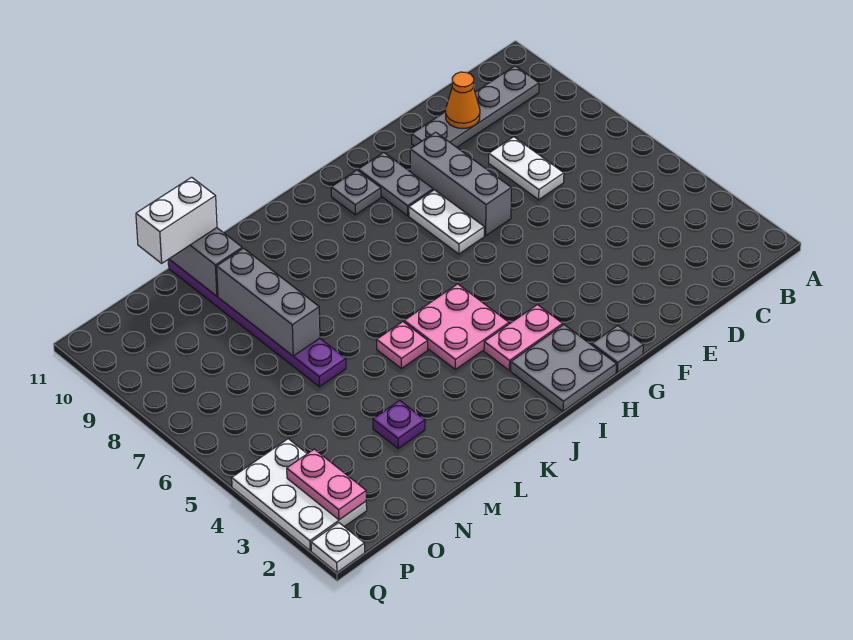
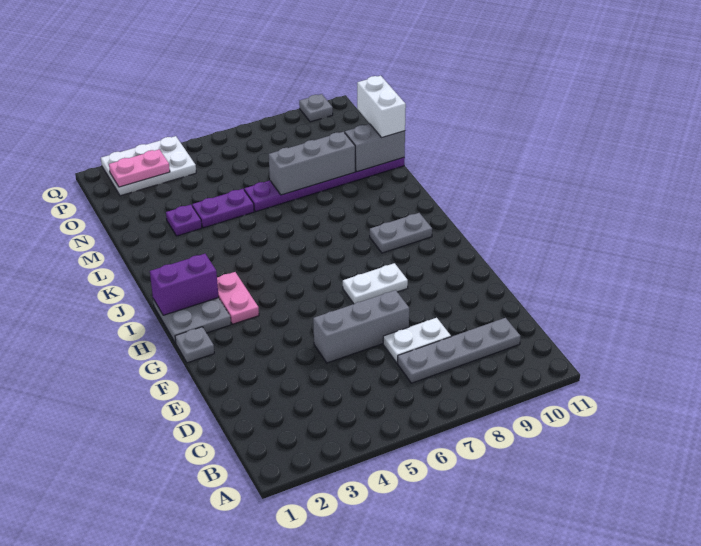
grey plate B10:E10 level 1 -> grey plate C7:C10 level 1
orange cone D10 level 2 -> none
grey brick F7:F9 level 1 -> grey brick E5:E7 level 1
grey plate G9:G10 level 1 -> grey plate I9:I10 level 1
grey plate H10 level 1 -> grey plate Q10 level 1
none -> purple brick I1:I2 level 2
pink plate I4:J5 level 1 -> none
pink plate K5 level 1 -> none
none -> purple plate M4:M5 level 1
white plate Q1 level 1 -> none

